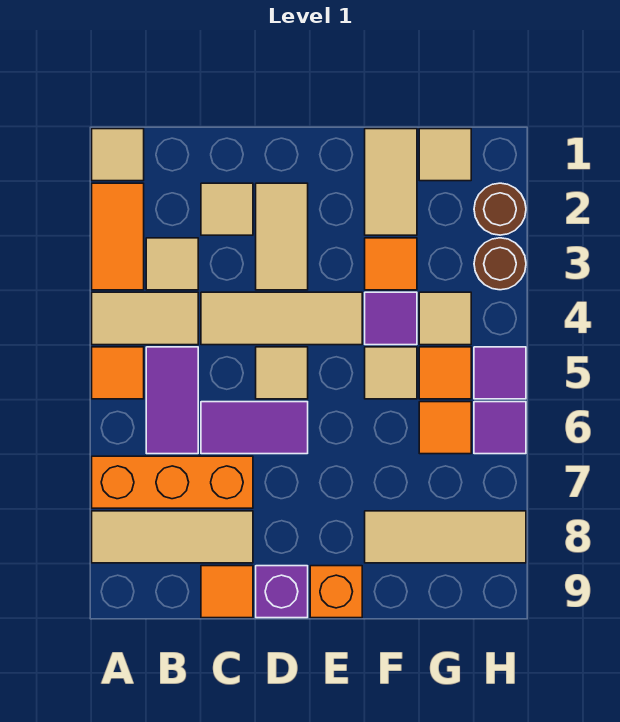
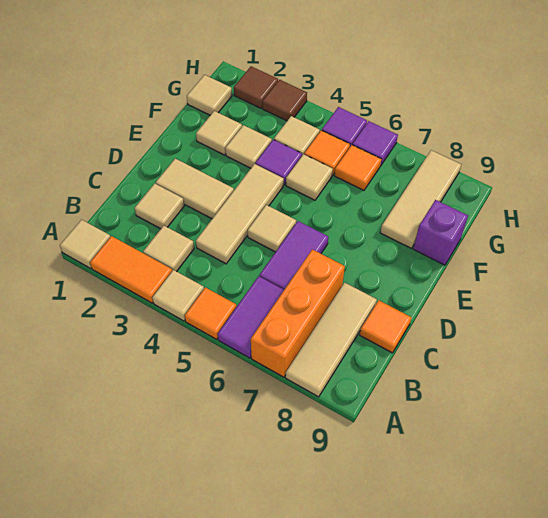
tan tile A4:B4 level 1 -> tan tile A4 level 1
purple tile B5:B6 level 1 -> purple tile A6:B6 level 1
purple brick D9 level 1 -> purple brick F9 level 1
orange brick E9 level 1 -> none
tan tile F1:F2 level 1 -> tan tile F2 level 1
orange tile F3 level 1 -> tan tile F3 level 1
brown round brick H2 level 1 -> brown tile H2 level 1
brown round brick H3 level 1 -> brown tile H3 level 1

